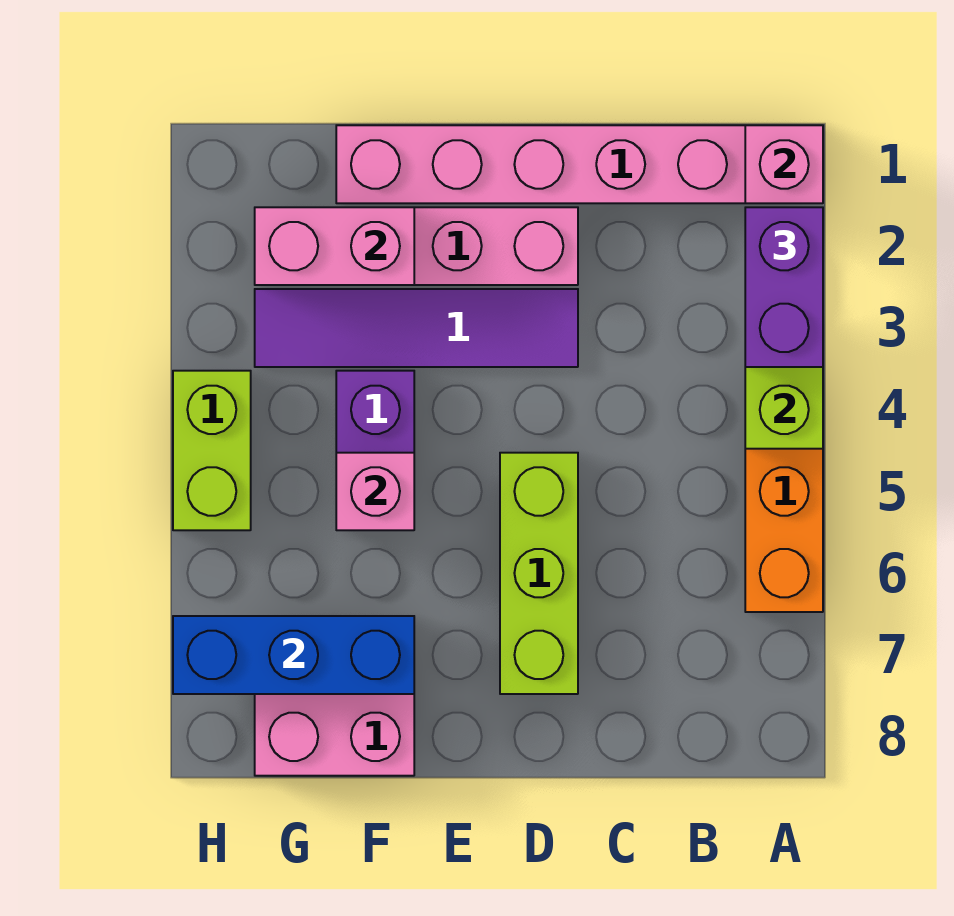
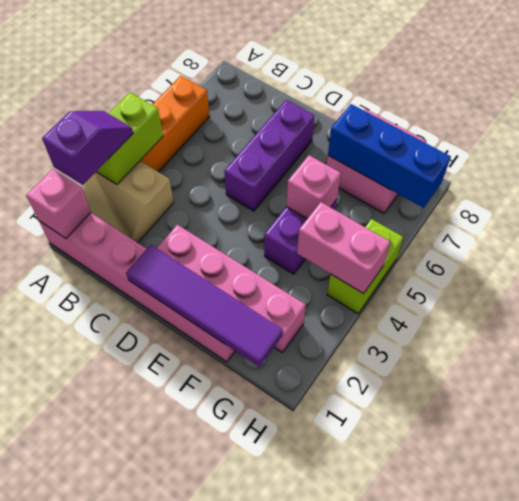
none -> tan slope A2:B3 level 1 top 3
purple brick A2:A3 level 3 -> purple slope A2:A3 level 3 top 2
purple tile D3:G3 level 1 -> purple tile D1:G1 level 2
lime brick D5:D7 level 1 -> purple brick D5:D7 level 1
pink brick F2:G2 level 2 -> pink brick G4:H4 level 2

